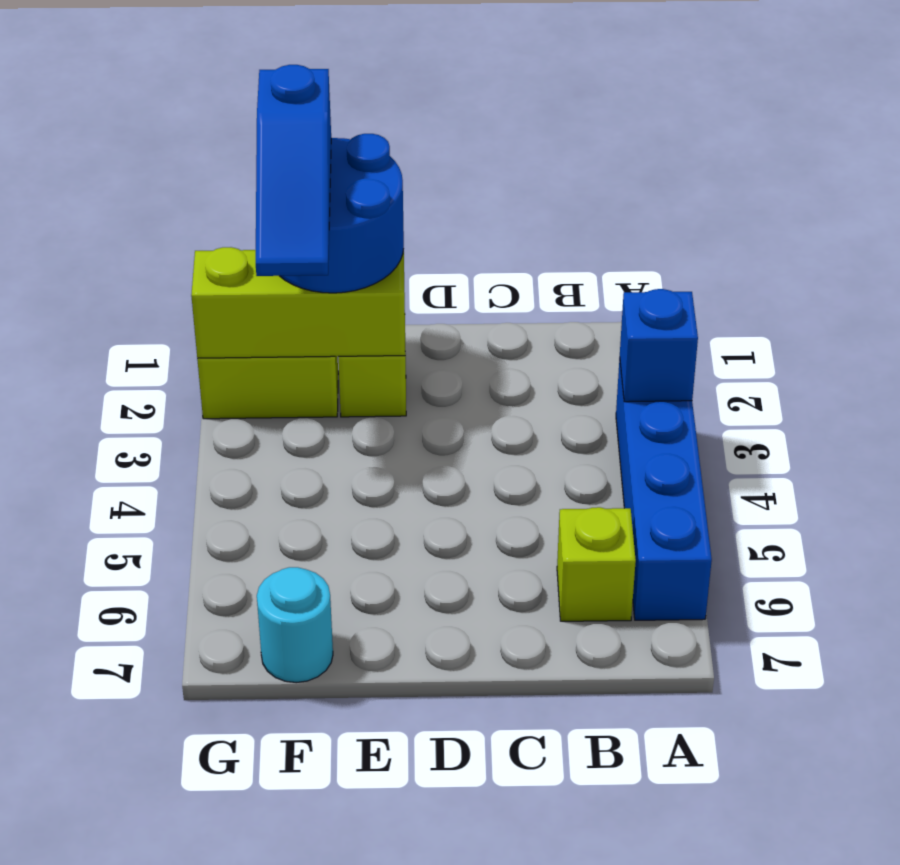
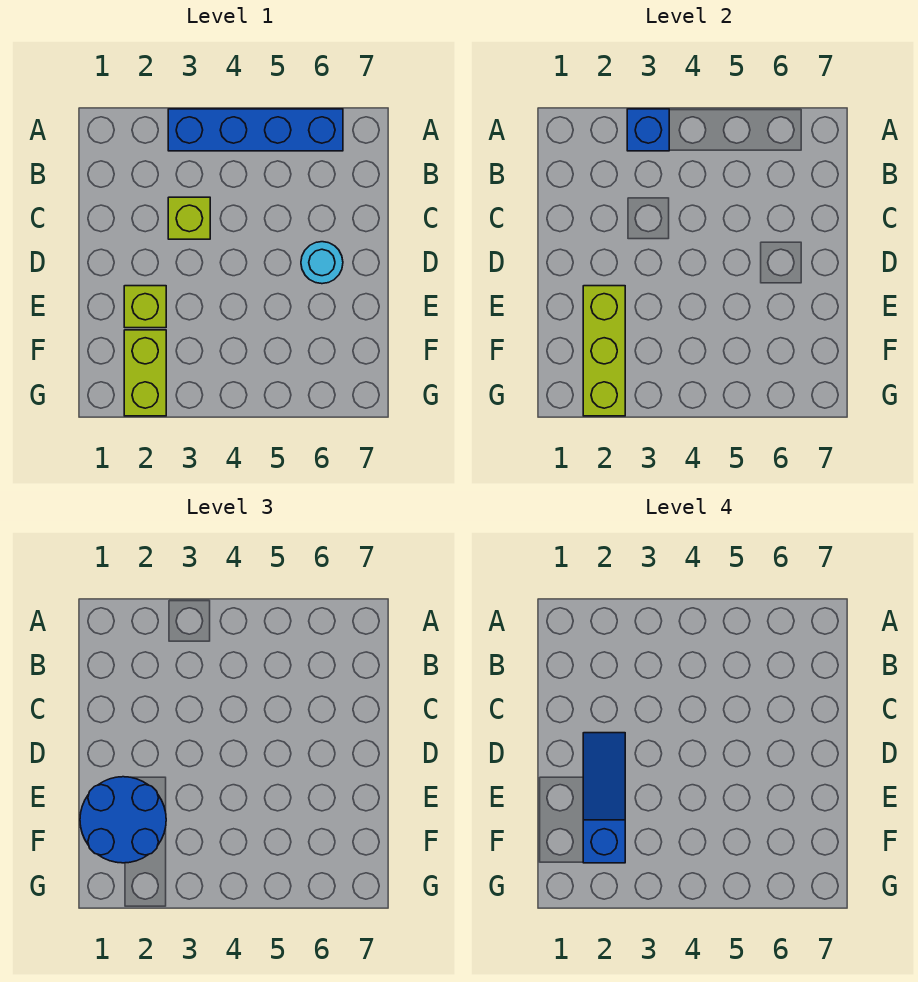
lime brick B6 level 1 -> lime brick C3 level 1
blue slope F1:F3 level 4 top 1 -> blue slope D2:F2 level 4 top F
cyan round brick F7 level 1 -> cyan round brick D6 level 1

